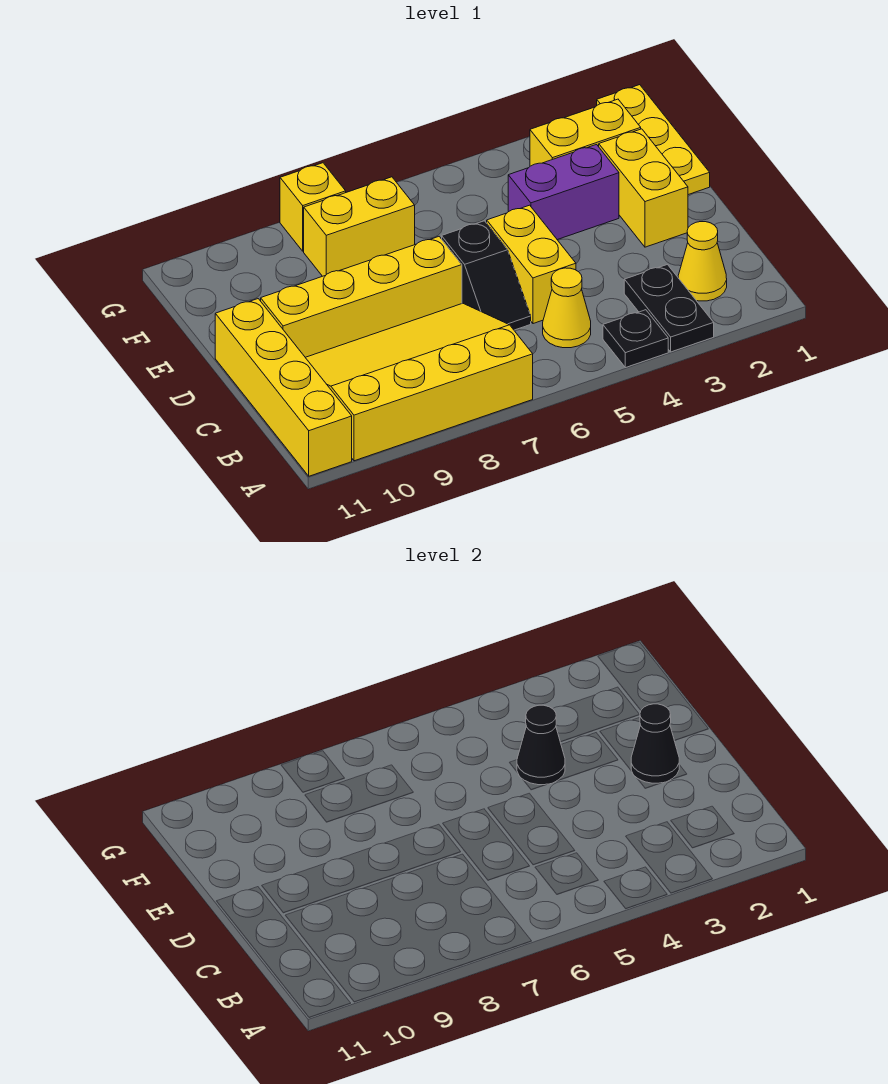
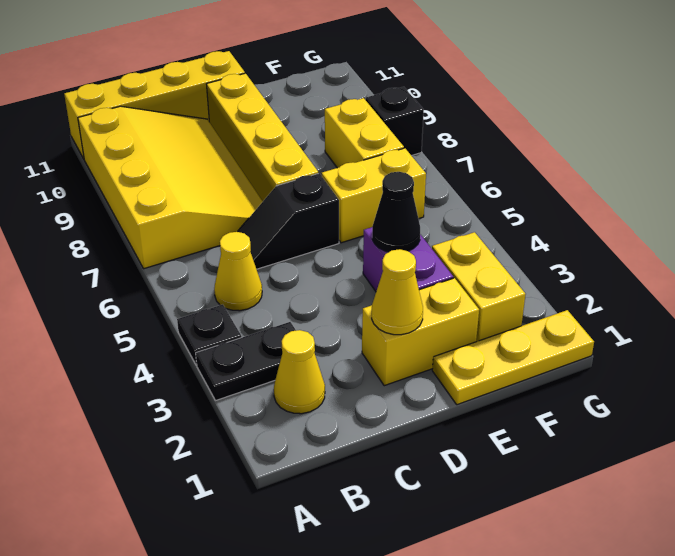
yellow brick C5:D5 level 1 -> yellow brick E6:F6 level 1
black cone D2 level 2 -> yellow cone D2 level 2
yellow brick G8 level 1 -> black brick G8 level 1

